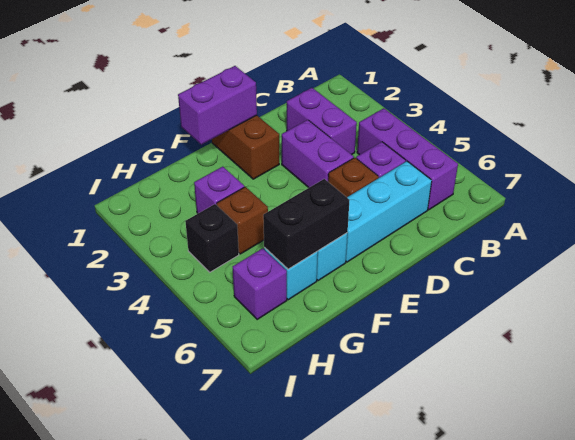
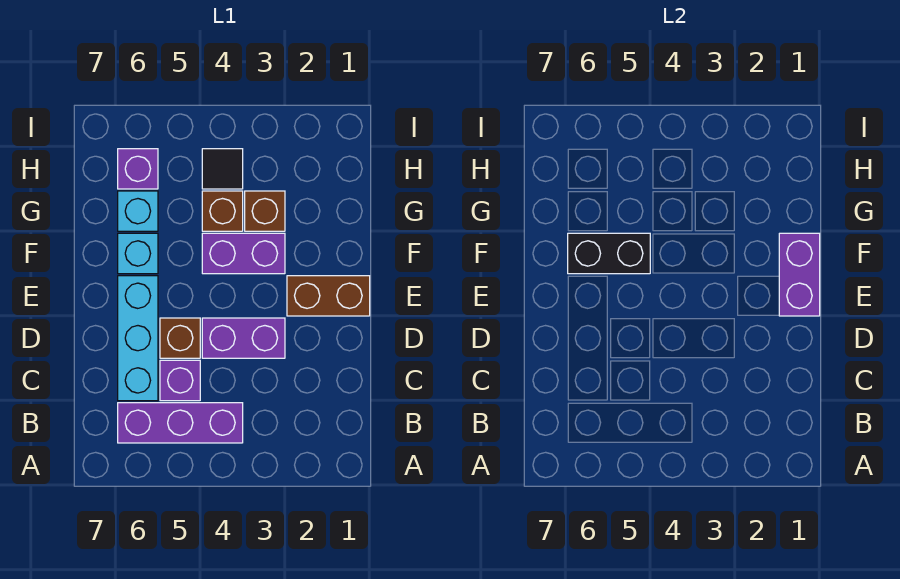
purple brick C2:C3 level 1 -> purple brick F3:F4 level 1
black brick F6:G6 level 2 -> black brick F5:F6 level 2
purple brick G3 level 1 -> brown brick G3 level 1
black brick H4 level 1 -> black tile H4 level 1

